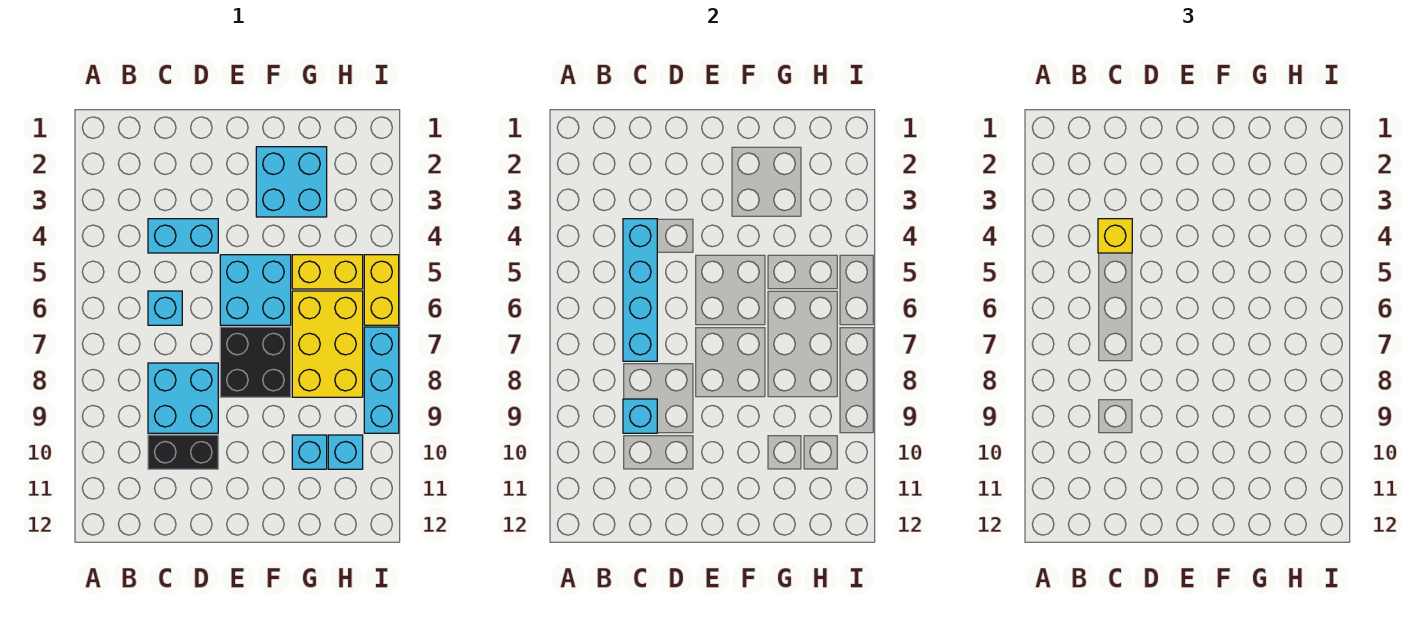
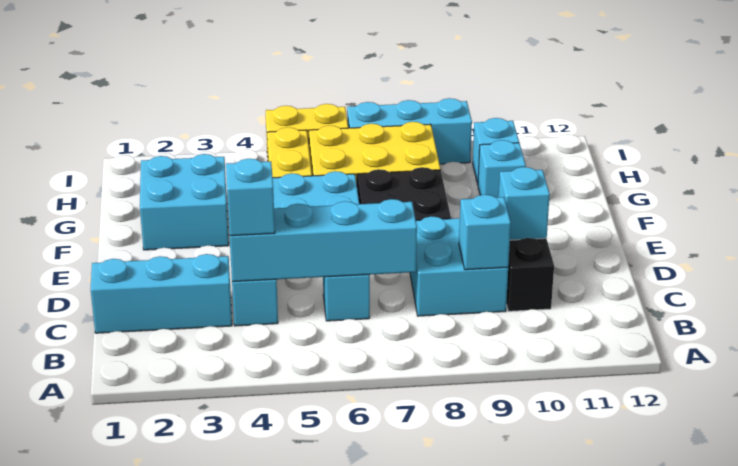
none -> cyan brick C1:C3 level 1
yellow brick C4 level 3 -> cyan brick C4 level 3
none -> cyan brick D10 level 2

